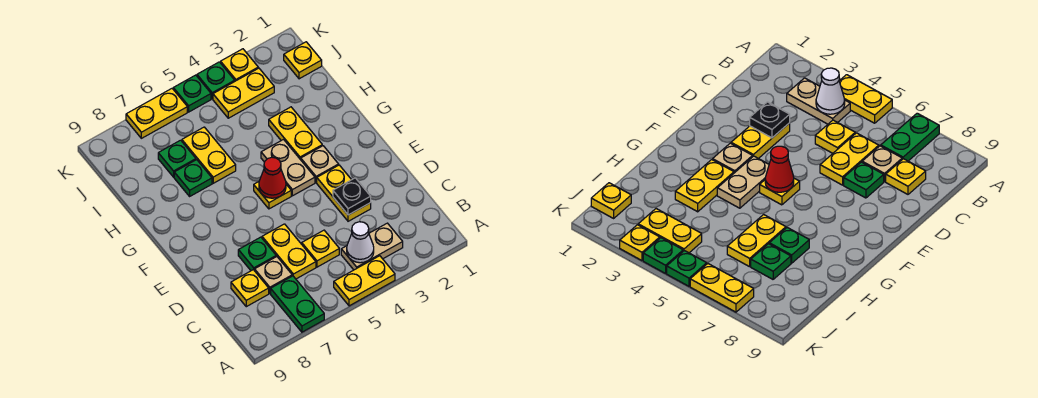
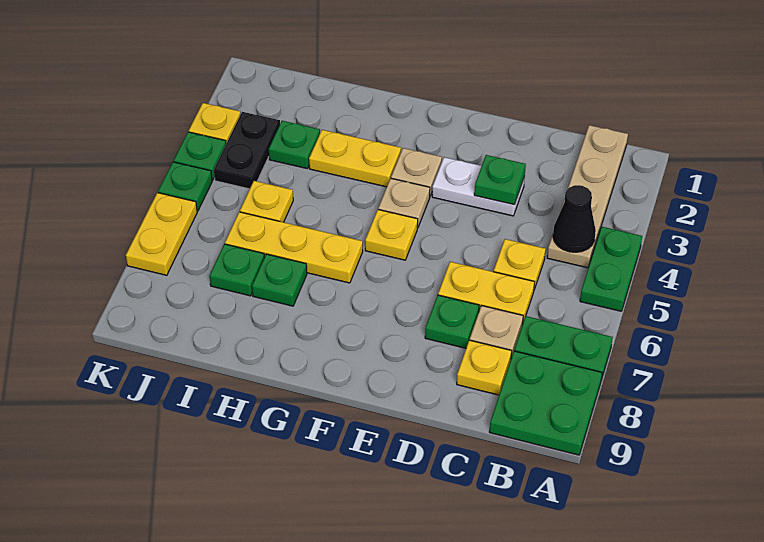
yellow plate A4:A5 level 1 -> green plate A4:A5 level 1
none -> green plate A8:B9 level 1
tan plate B3:B4 level 1 -> tan plate B1:B4 level 1
white cone B4 level 2 -> black cone B4 level 2
yellow plate D3:E3 level 1 -> white plate D3:E3 level 1
black plate D3 level 2 -> green plate D3 level 2
tan plate F4:G4 level 1 -> tan plate F4 level 1
red cone F5 level 2 -> none
yellow plate H6:I6 level 1 -> yellow plate G6:I6 level 1
none -> green plate I3 level 1
yellow plate J1 level 1 -> yellow plate I5 level 1
yellow plate J3:J4 level 1 -> black plate J3:J4 level 1

